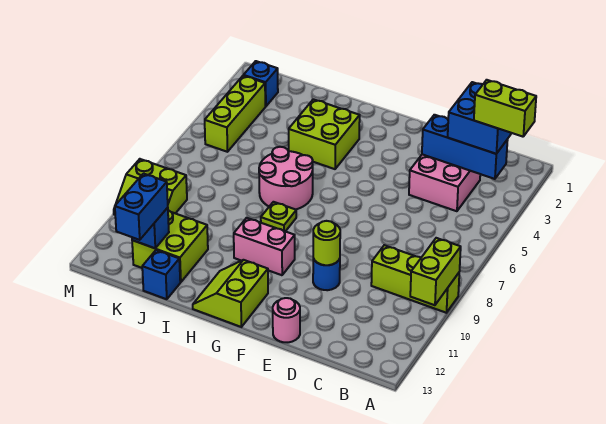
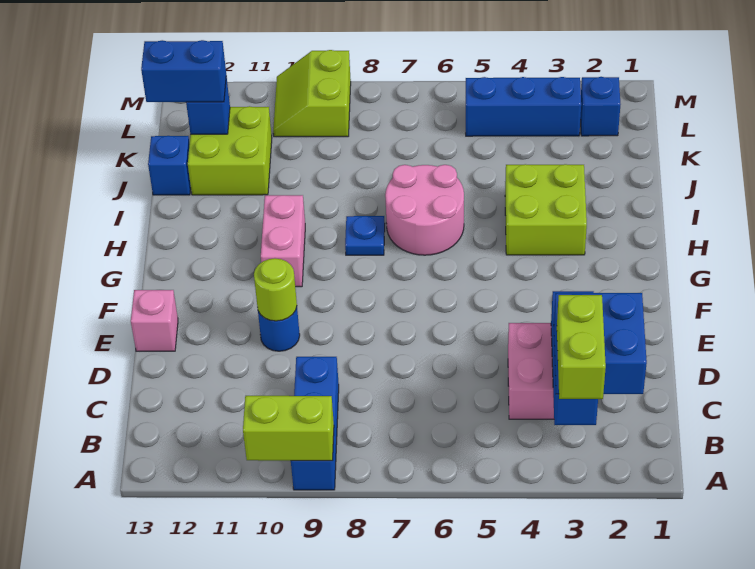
lime brick A9:C9 level 1 -> blue brick A9:C9 level 1
pink round brick E13 level 1 -> pink brick E13 level 1
lime slope G12:H13 level 1 top G -> none
lime plate H8 level 1 -> blue plate H8 level 1
lime brick L3:L5 level 1 -> blue brick L3:L5 level 1

